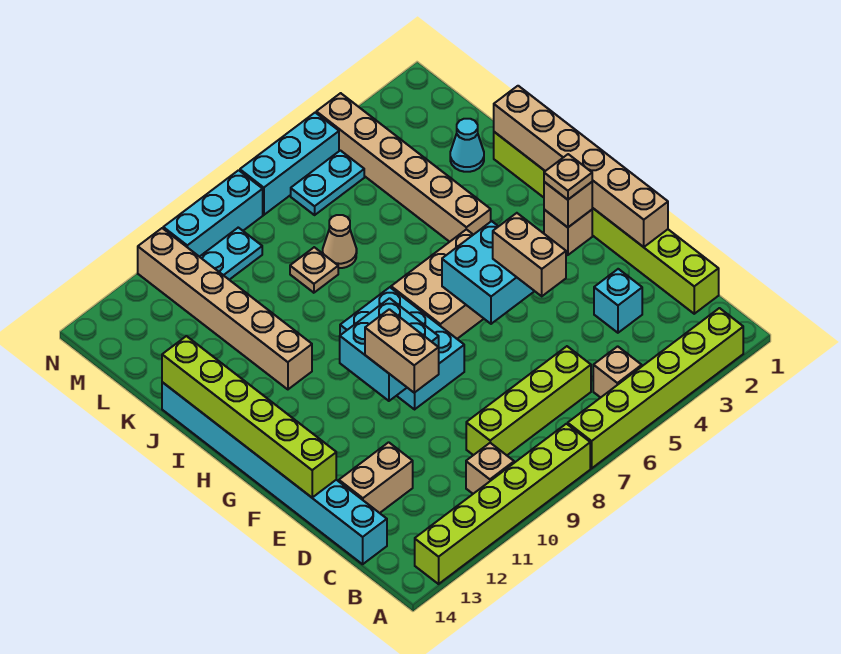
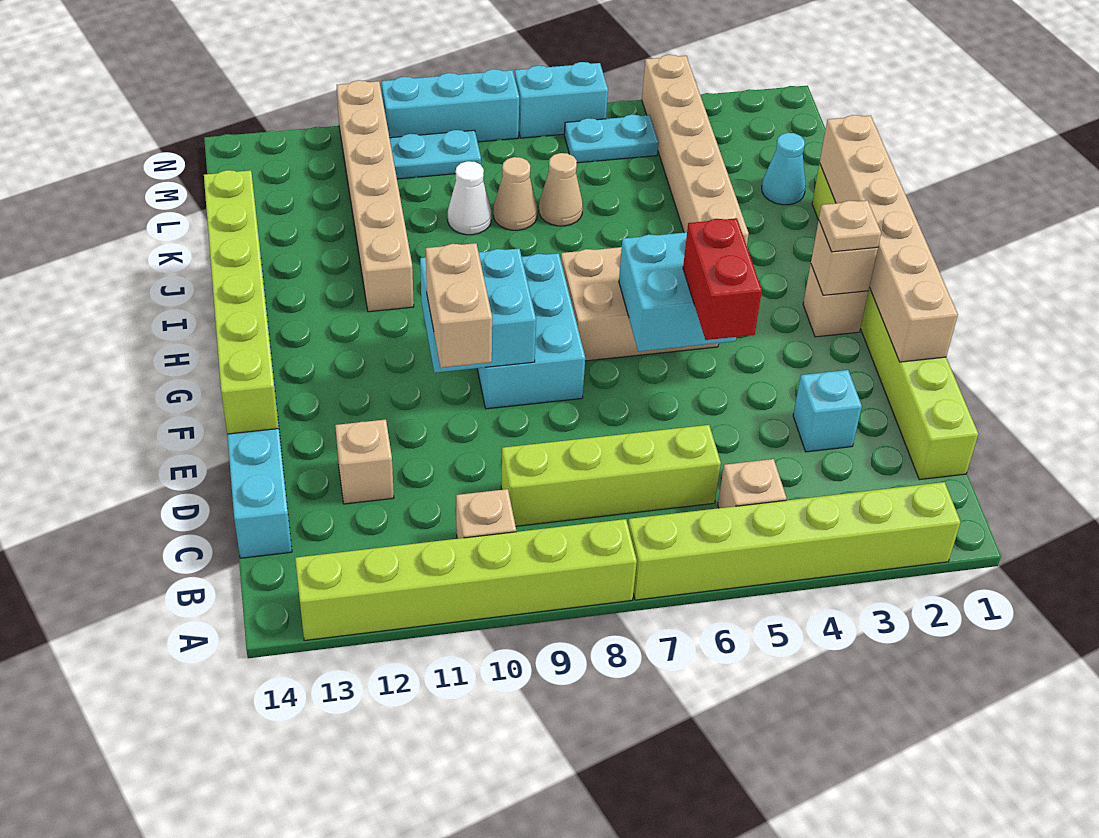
tan brick D12:D13 level 1 -> tan brick D12 level 1
tan brick E5:F5 level 3 -> red brick E5:F5 level 3
tan plate K8 level 1 -> tan cone K8 level 1
none -> white cone K9 level 1
cyan brick N5:N7 level 1 -> cyan brick N6:N7 level 1

